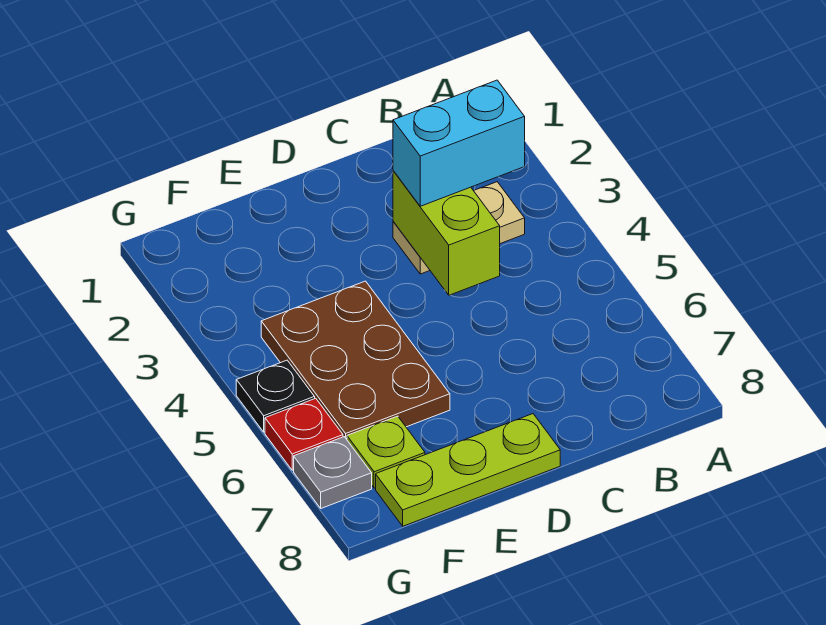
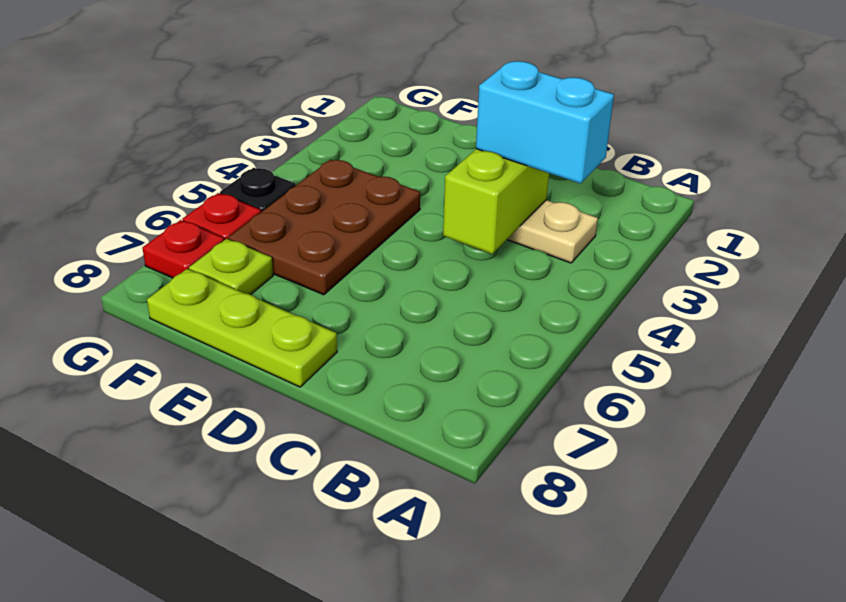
grey plate G7 level 1 -> red plate G7 level 1

